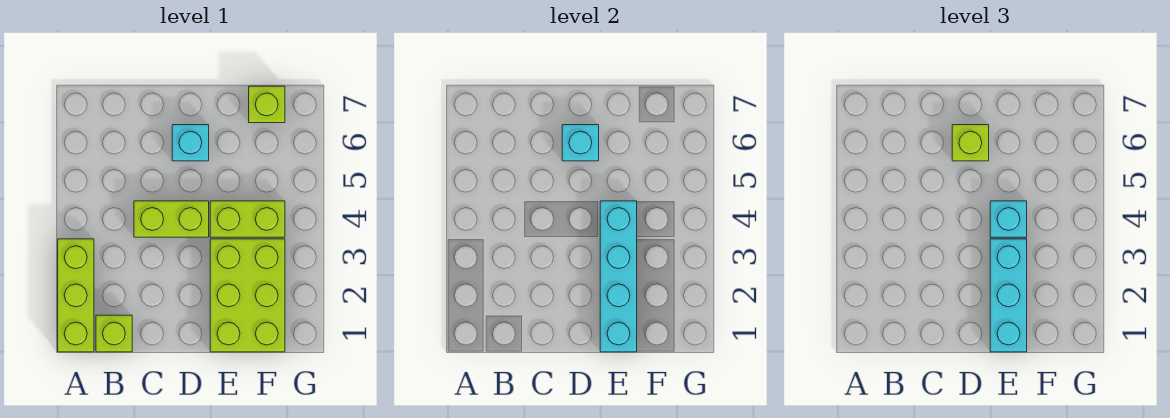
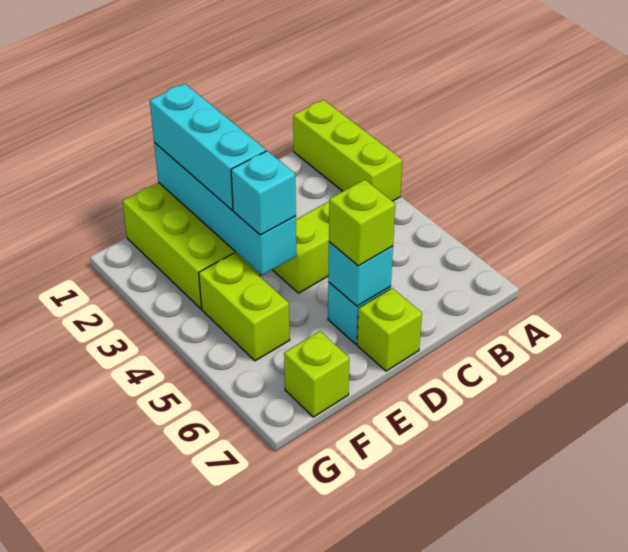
lime brick B1 level 1 -> lime brick D7 level 1
lime brick E4:F4 level 1 -> lime brick F4:F5 level 1

